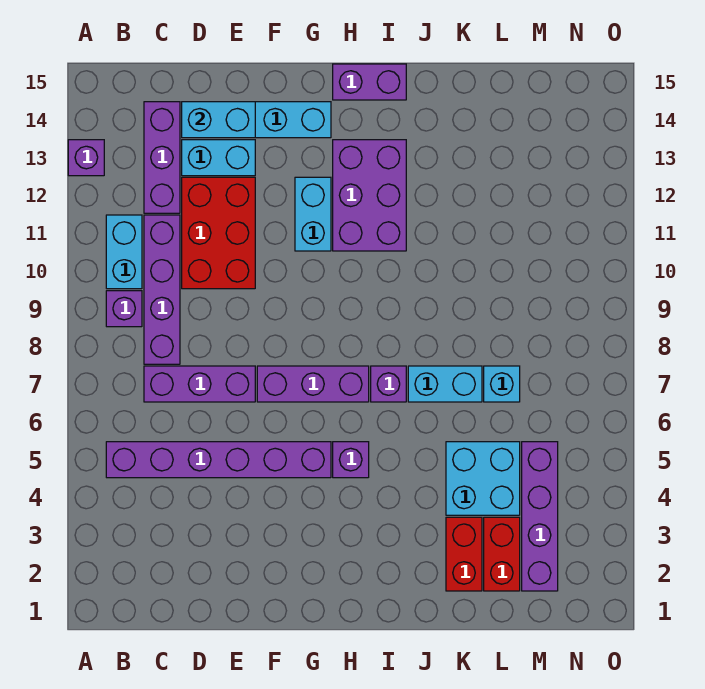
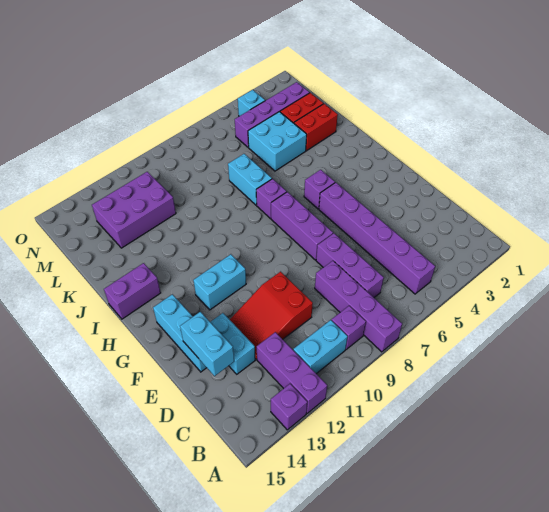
purple brick C8:C11 level 1 -> purple brick A8:D8 level 1
purple brick C12:C14 level 1 -> purple brick A12:C12 level 1
red brick D10:E12 level 1 -> red slope D10:E12 level 1 top 10
purple brick H11:I13 level 1 -> purple brick L11:M13 level 1
purple brick H15:I15 level 1 -> purple brick I14:I15 level 1
cyan brick L7 level 1 -> cyan brick N4 level 1

